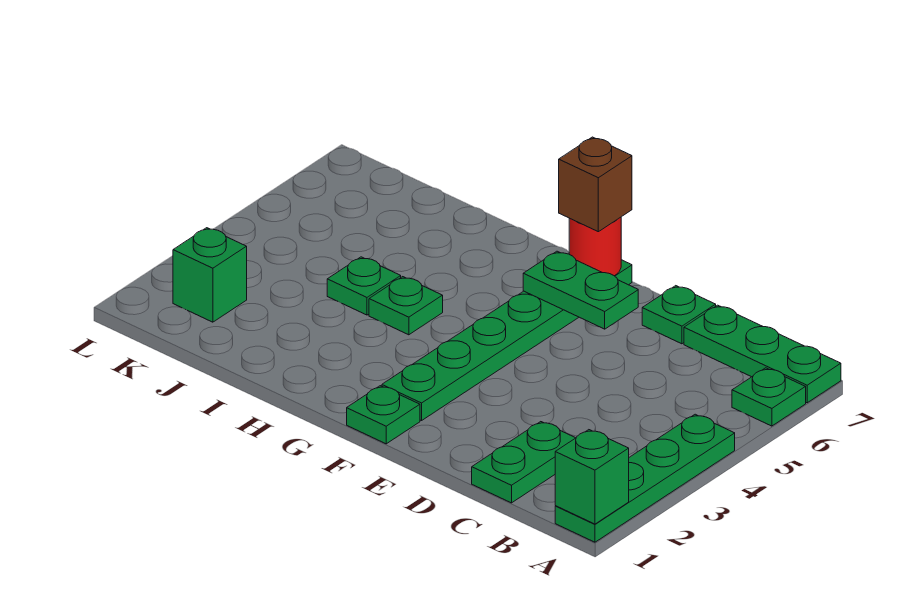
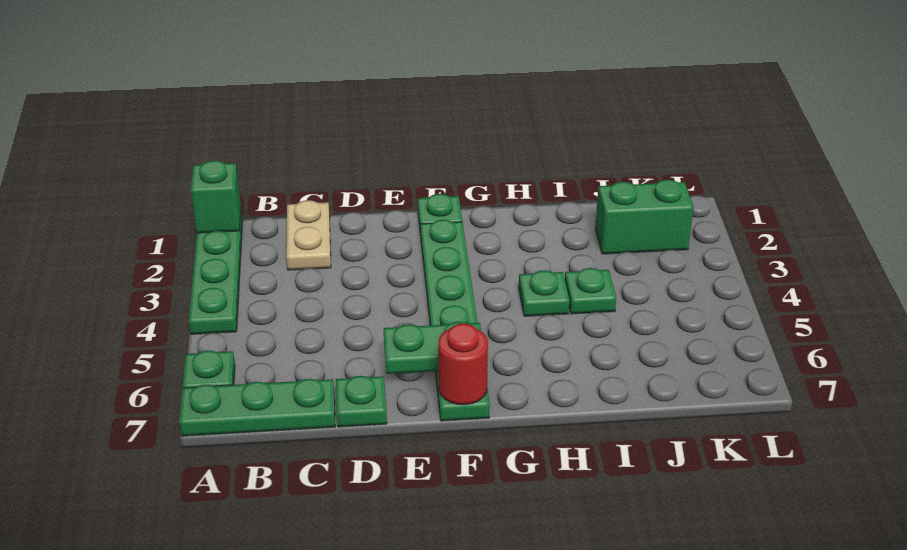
green plate C1:C2 level 1 -> tan plate C1:C2 level 1
brown brick F7 level 3 -> none
green brick K2 level 1 -> green brick J2:K2 level 1

